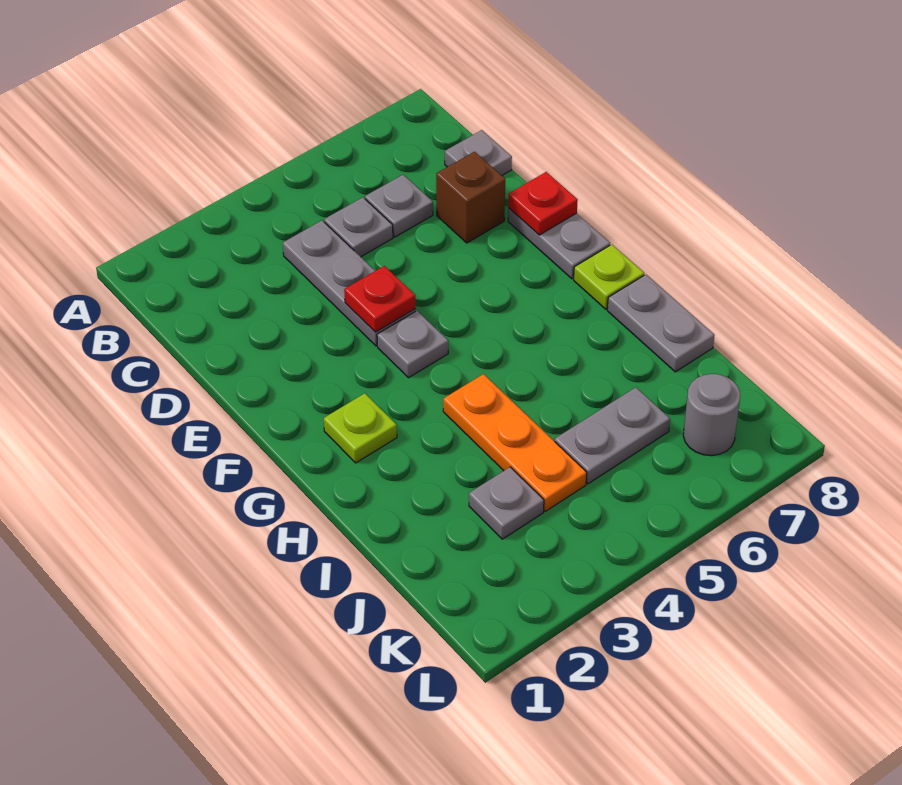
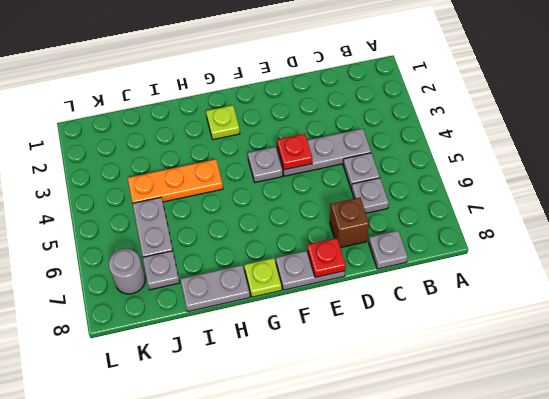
grey plate J3 level 1 -> grey plate J7 level 1

